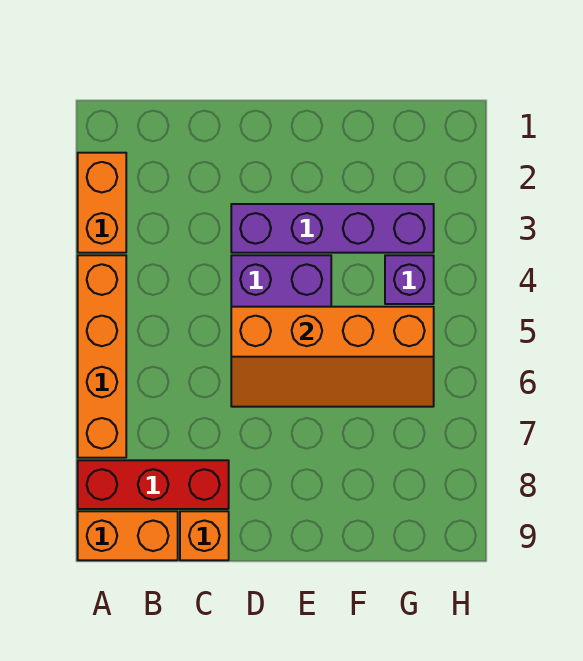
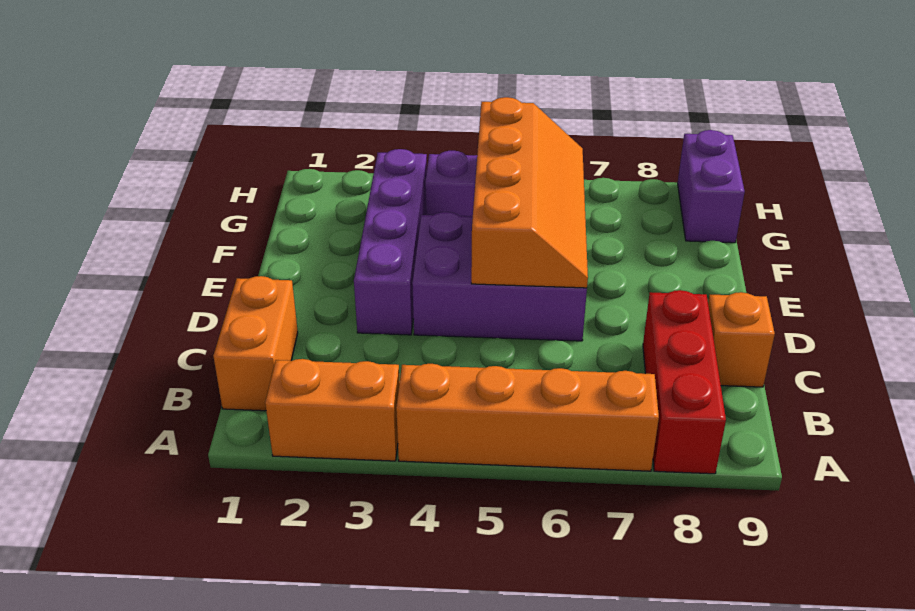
orange brick A9:B9 level 1 -> orange brick B1:C1 level 1
none -> purple brick G9:H9 level 1

